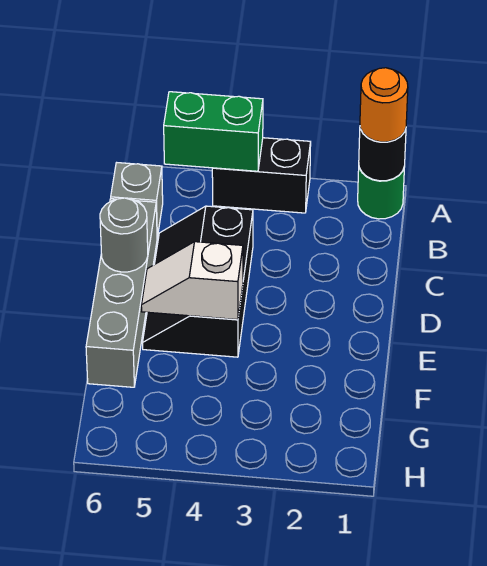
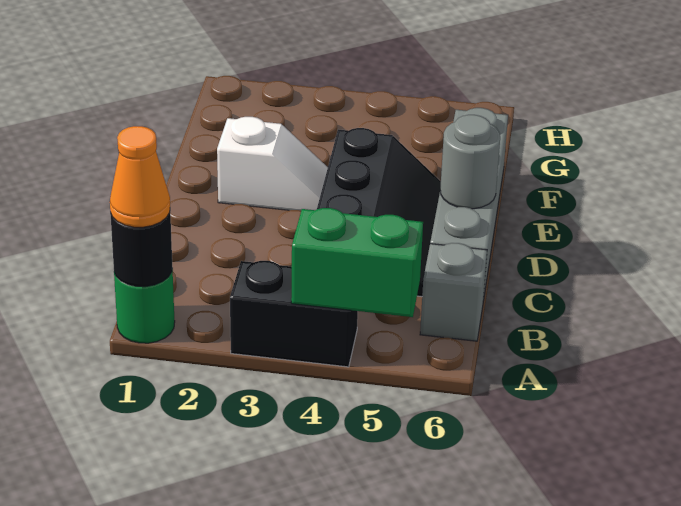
orange round brick A1 level 3 -> orange cone A1 level 3
white slope E4:E5 level 2 top 4 -> white slope E2:E3 level 1 top 2

